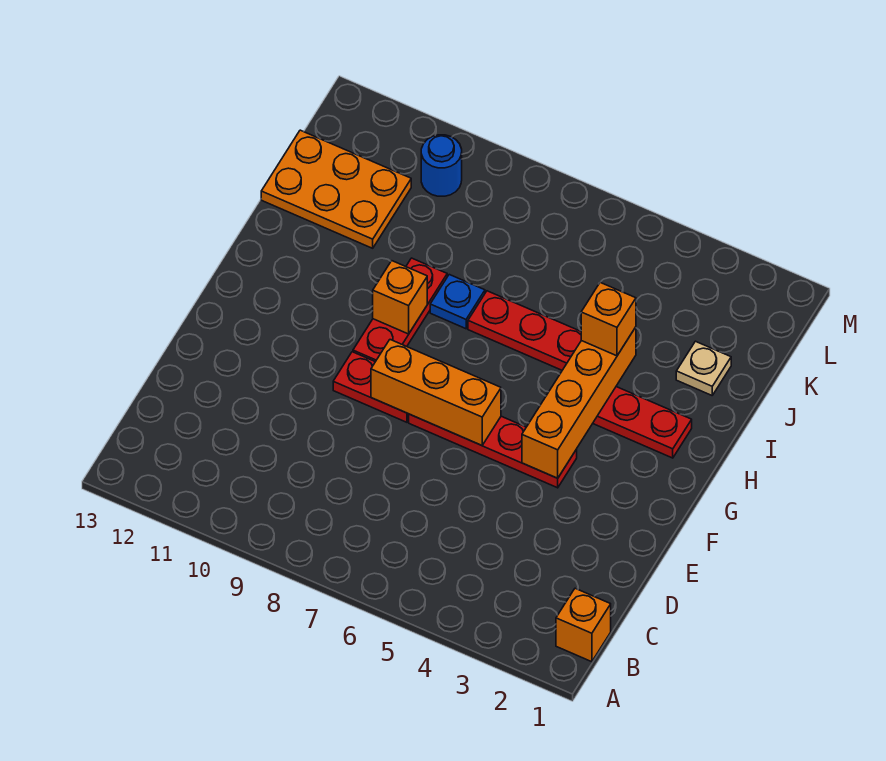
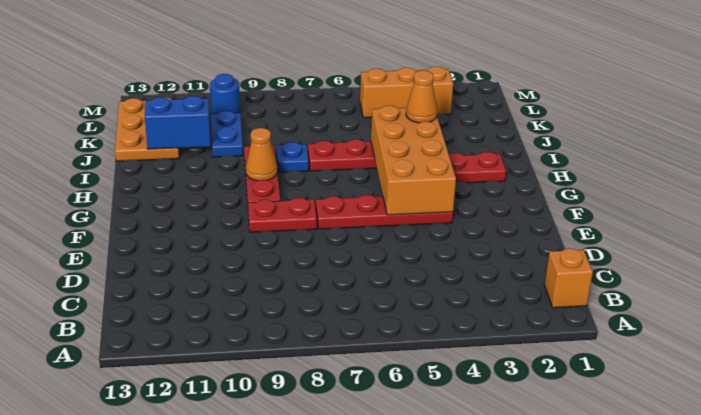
orange brick F4:I4 level 2 -> orange brick F4:I5 level 2
orange brick F6:F8 level 2 -> orange brick L3:L5 level 1
orange brick H9 level 2 -> orange cone H9 level 2
orange brick I4 level 3 -> orange cone I4 level 3
tan plate J2 level 1 -> none
none -> blue plate J10:K10 level 1
orange plate J11:K13 level 1 -> orange plate J12:L13 level 1
none -> blue brick J11:J12 level 2

